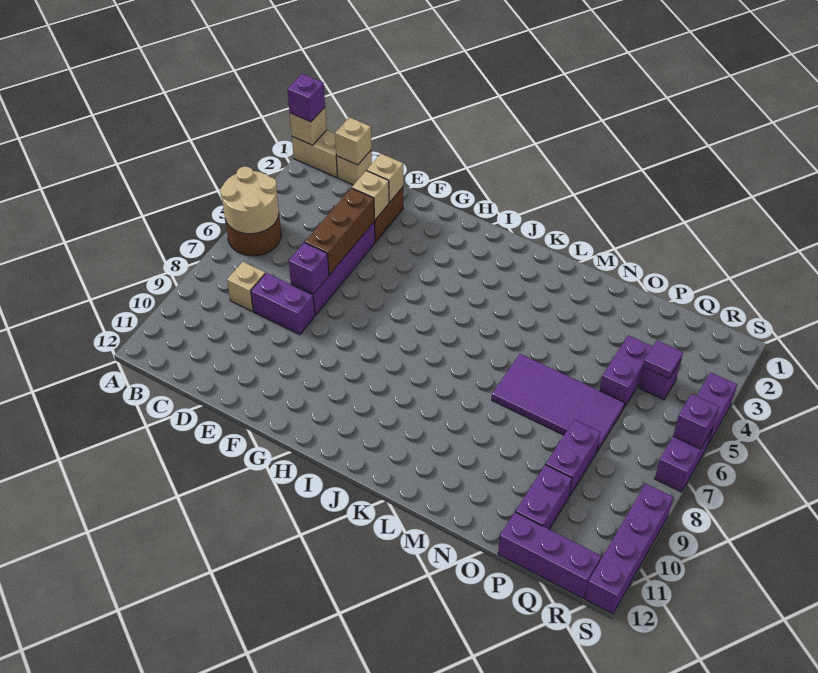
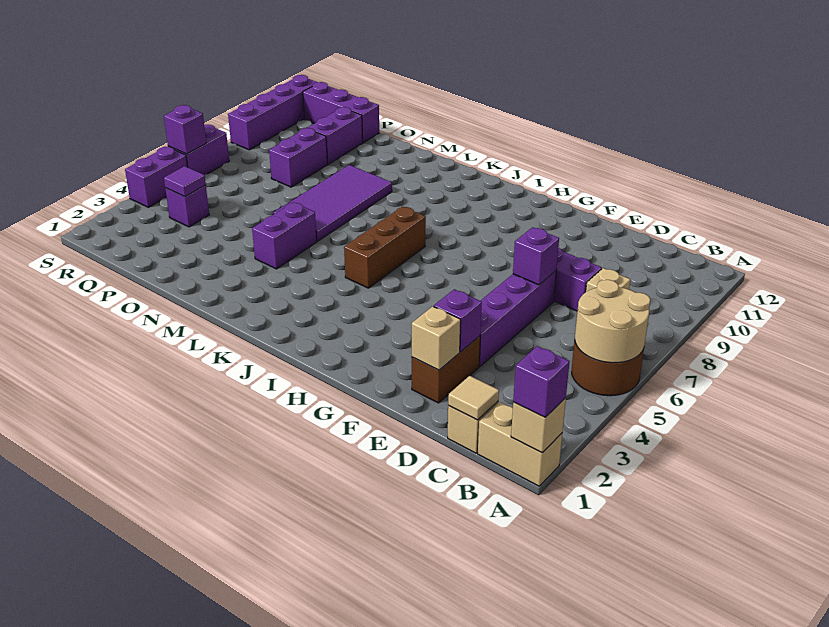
tan brick C1 level 2 -> tan tile C1 level 2
tan brick E3 level 2 -> purple brick E3 level 2
brown brick E4:E6 level 2 -> brown brick J5:J7 level 1
purple tile M6:P7 level 1 -> purple tile M6:N9 level 1
purple brick P4:P5 level 1 -> purple brick M4:M5 level 1

